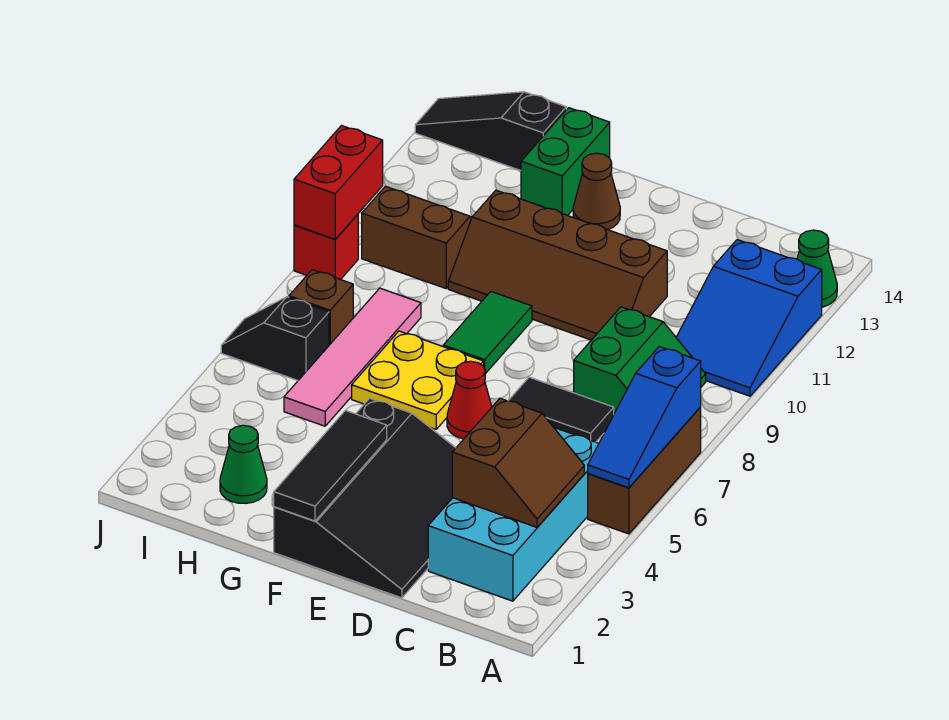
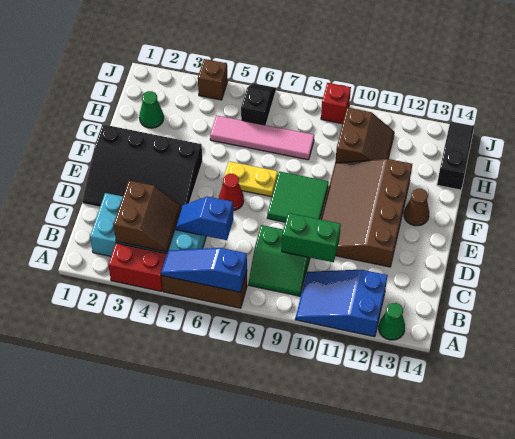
brown slope B3:C4 level 2 top C -> brown slope B3:C4 level 2 top 3
none -> blue slope C5:C6 level 2 top 6
black tile C7:D7 level 1 -> none
brown slope D10:G11 level 1 top 11 -> brown slope D10:G12 level 1 top 12
black tile F1:F3 level 2 -> none
yellow plate F6:G7 level 1 -> yellow plate F6:F7 level 1
green tile F8:F9 level 1 -> green tile E8:F9 level 1
green brick G13:G14 level 1 -> green brick C9:C10 level 2
brown brick I7 level 1 -> brown brick J4 level 1
red brick J9:J10 level 2 -> red brick A3:A4 level 1

